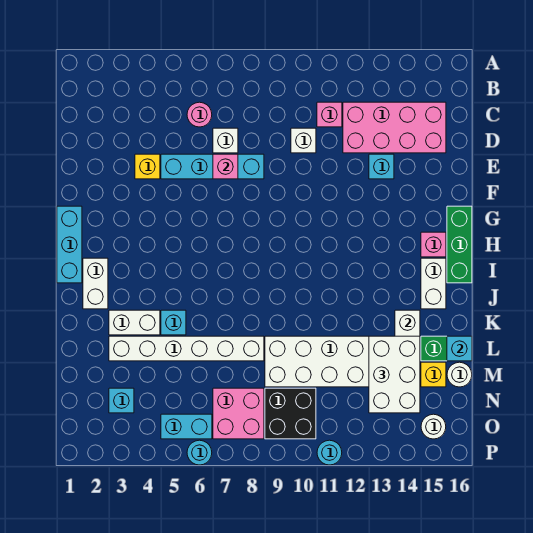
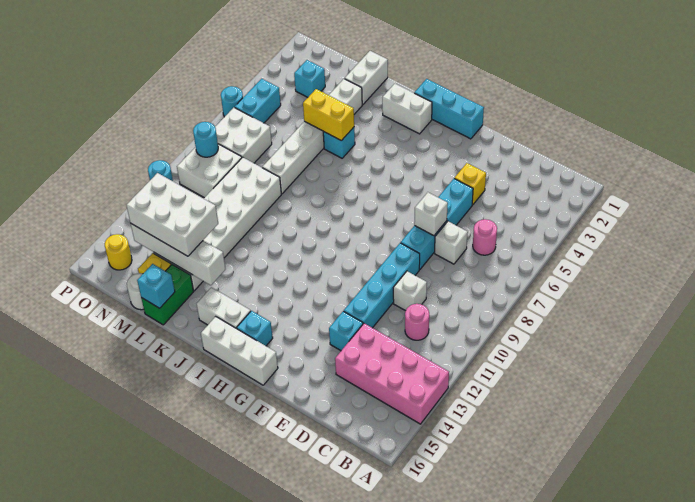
pink brick C11 level 1 -> pink round brick C11 level 1
pink brick C12:D15 level 1 -> pink brick A13:D14 level 1
pink brick E7 level 2 -> white brick E7 level 2
none -> cyan brick E9:E12 level 1
green brick G16:I16 level 1 -> white brick G16:I16 level 1
pink brick H15 level 1 -> cyan brick H15 level 1
white brick K3:K4 level 1 -> white brick L1:L2 level 1
none -> yellow brick K5:L5 level 2
pink brick N7:O8 level 1 -> white brick N7:O8 level 1
black brick N9:O10 level 1 -> white brick N9:O10 level 1
none -> cyan round brick O9 level 2
white round brick O15 level 1 -> yellow round brick O15 level 1

